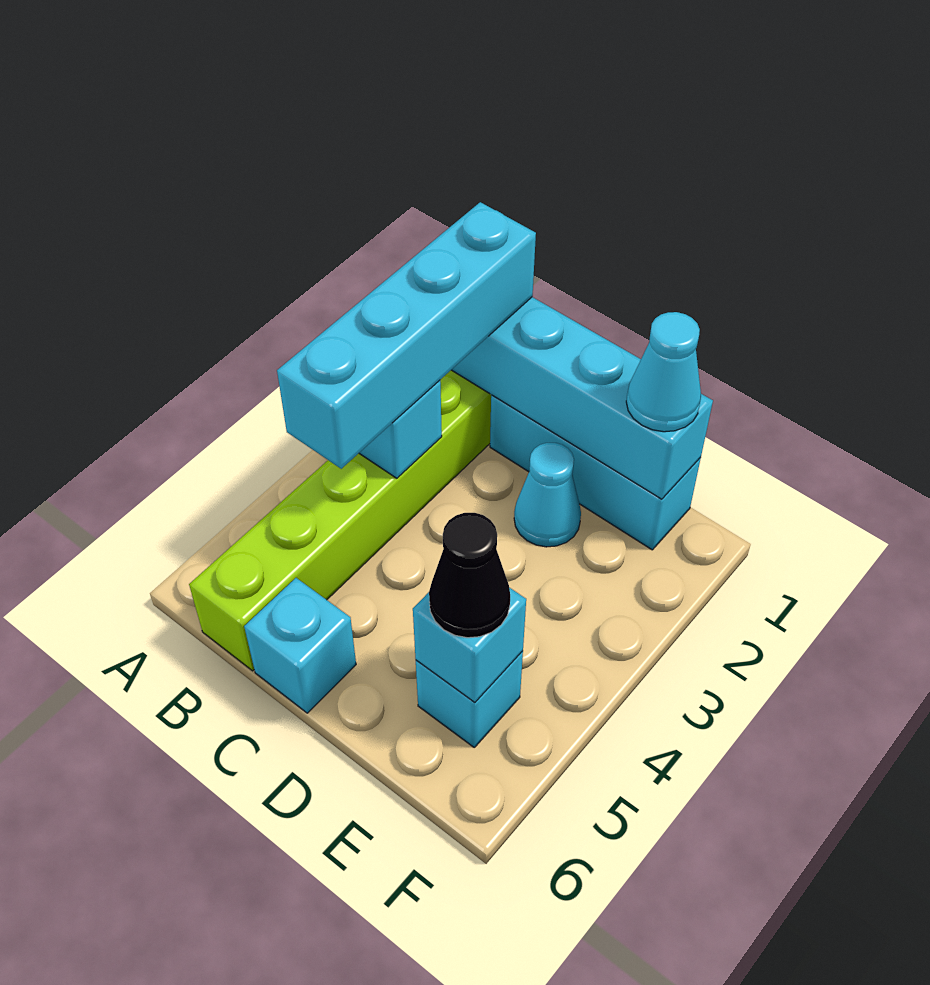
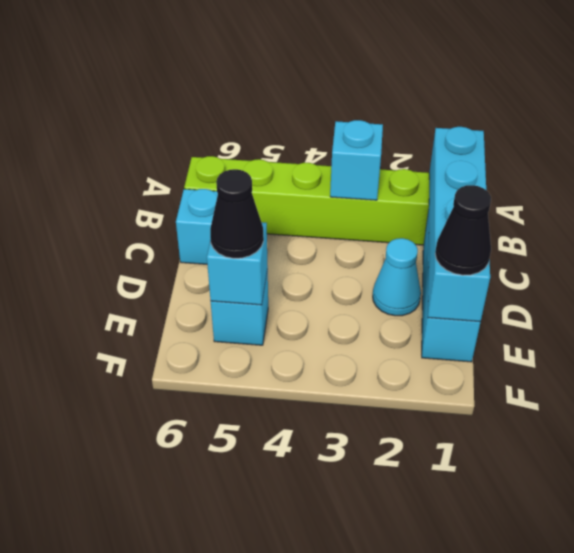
cyan brick B1:B4 level 3 -> none
cyan cone E1 level 3 -> black cone E1 level 3

